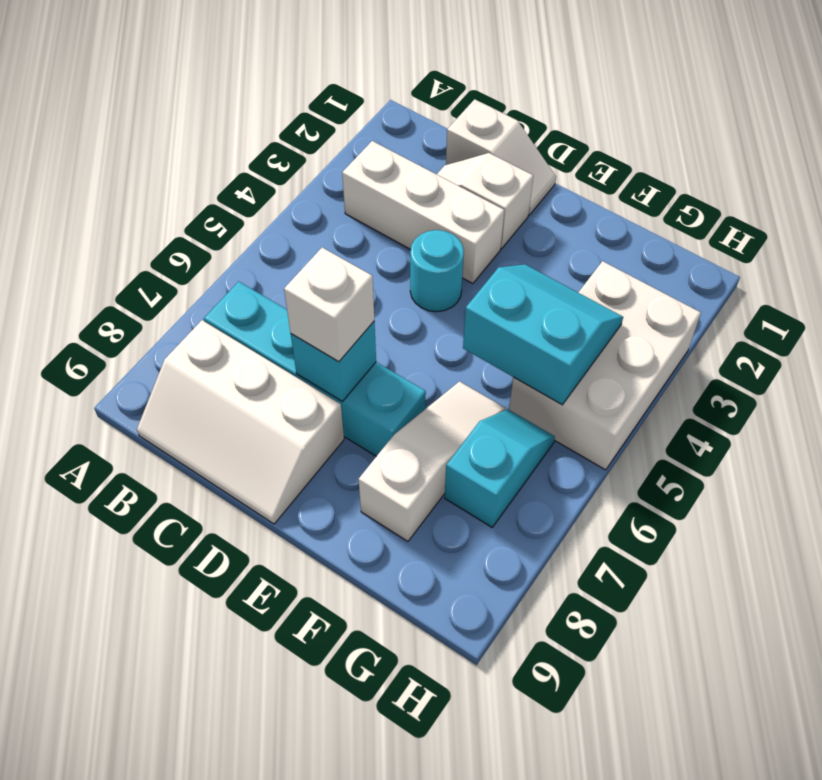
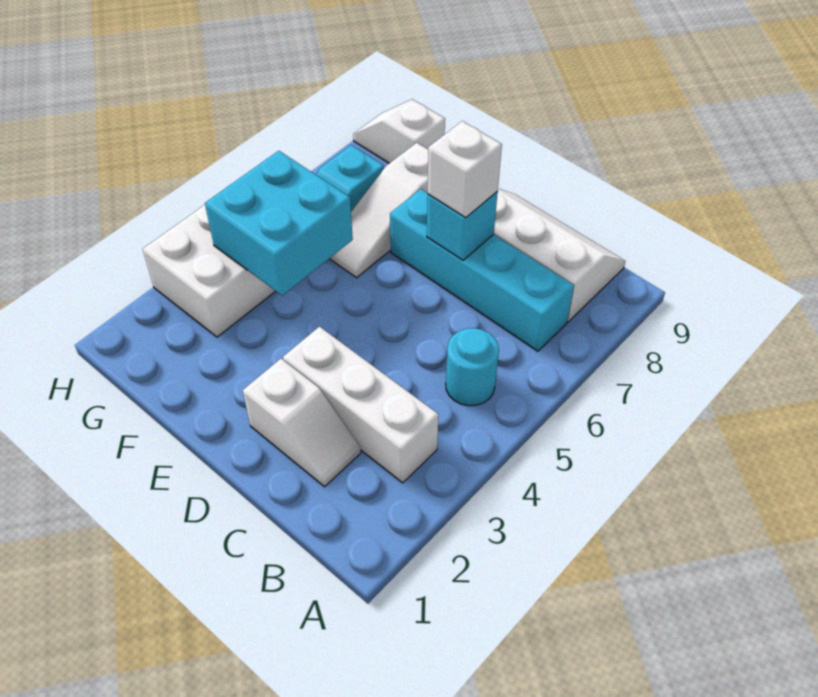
white slope C1:D1 level 1 top C -> white slope G9:H9 level 1 top G
cyan round brick D4 level 1 -> cyan round brick B5 level 1
cyan slope F4:G5 level 2 top 5 -> cyan brick F4:G5 level 2

